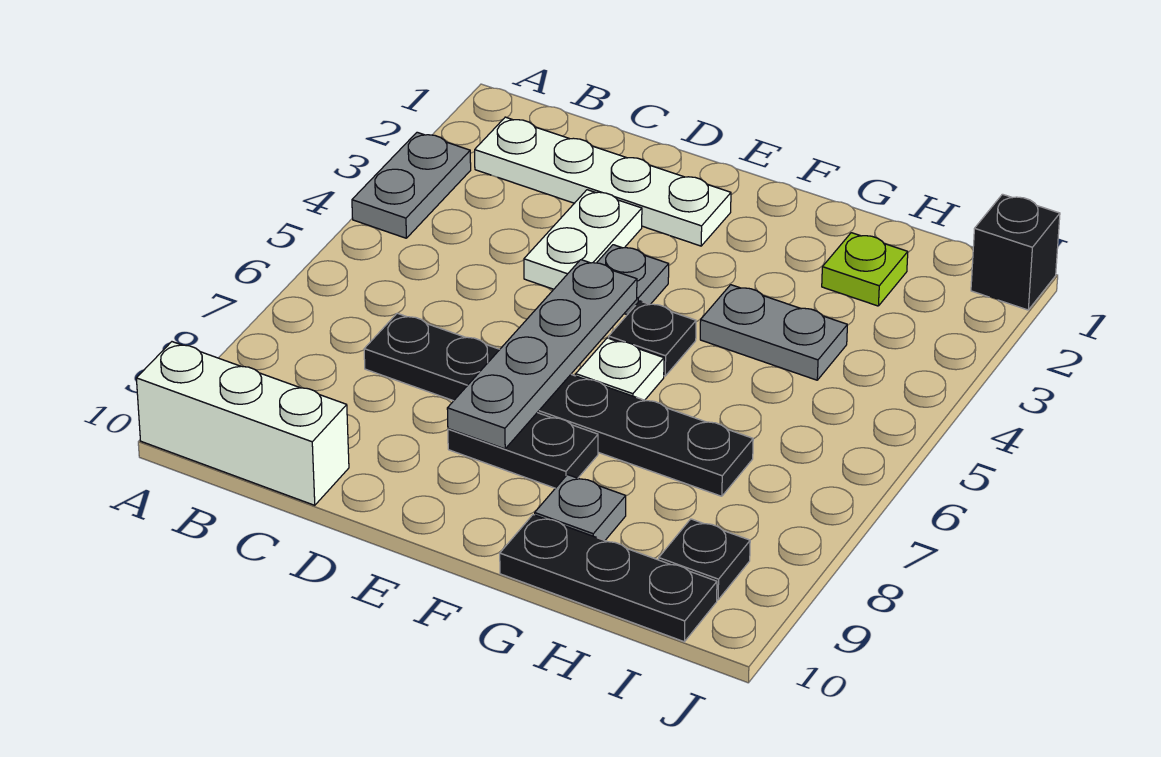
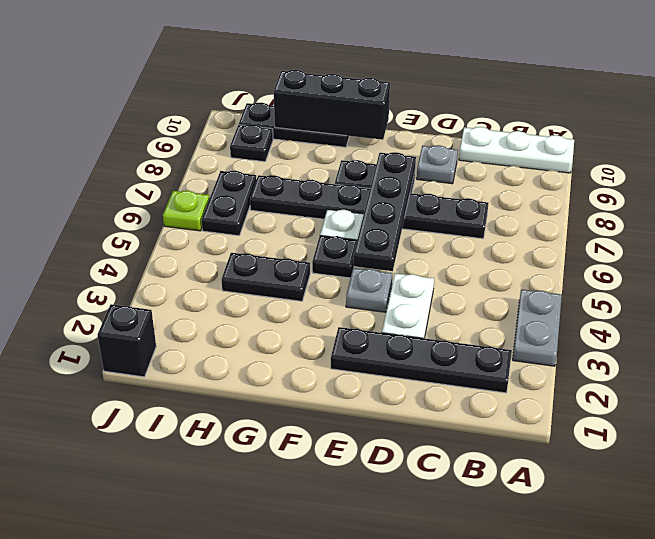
white brick A10:C10 level 1 -> white plate A10:C10 level 1
white plate B2:E2 level 1 -> black plate B2:E2 level 1
grey plate E5:E8 level 2 -> black plate E5:E8 level 2
none -> black brick F10:H10 level 2
grey plate G4:H4 level 1 -> black plate G4:H4 level 1
grey plate G9 level 1 -> grey plate D9 level 1
lime plate H2 level 1 -> lime plate J6 level 1
none -> black plate I6:I7 level 1

